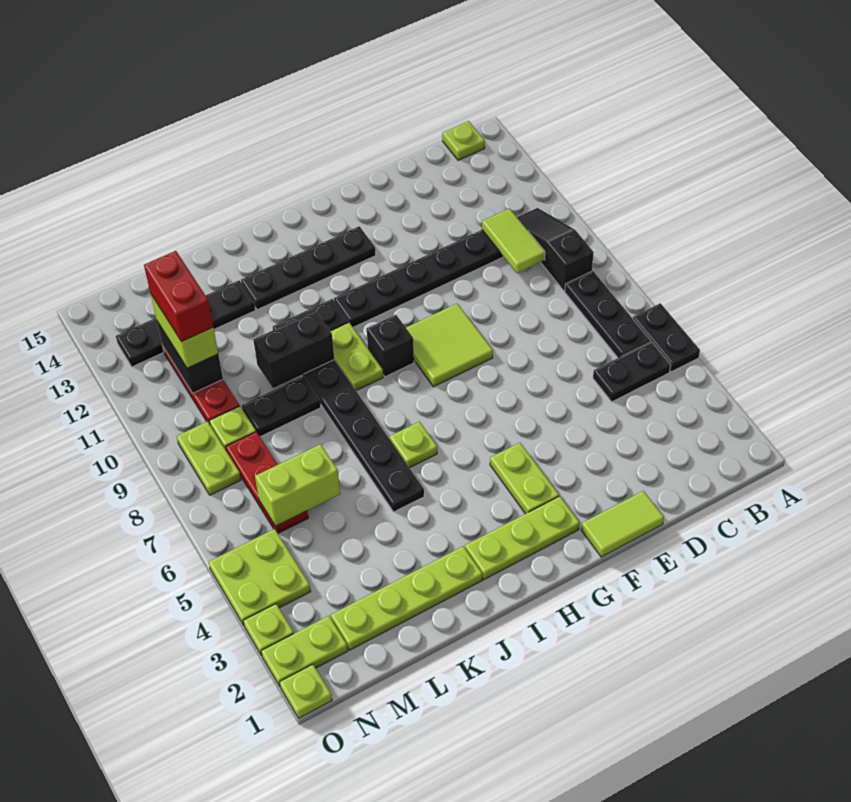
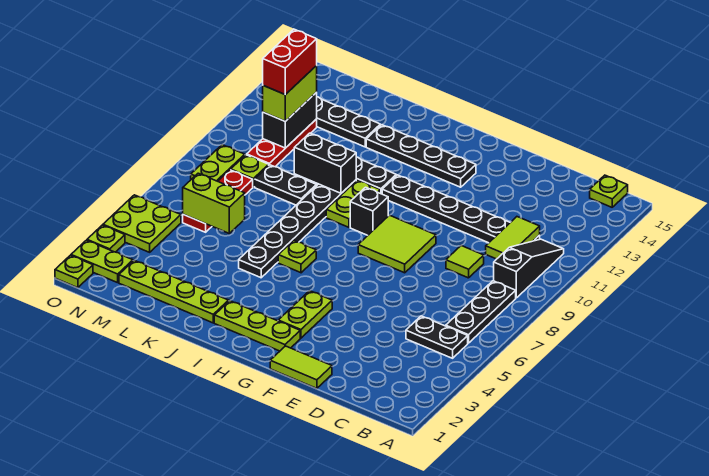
black plate A5:A6 level 1 -> none
none -> lime tile D9 level 1

